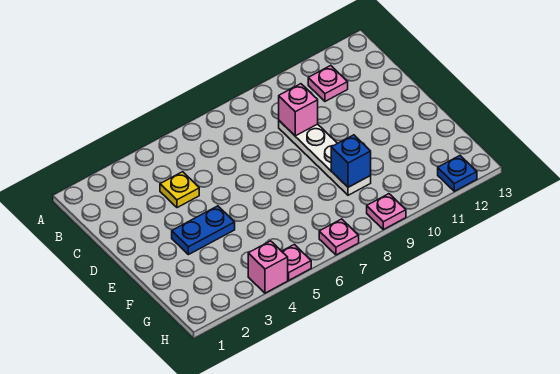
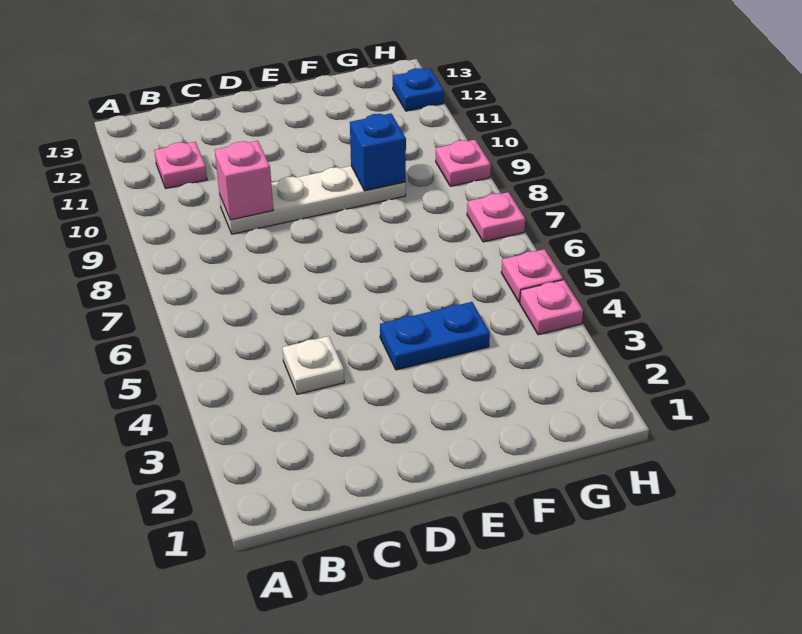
yellow plate C4 level 1 -> white plate C4 level 1
blue plate E3:E4 level 1 -> blue plate E4:F4 level 1
pink brick H4 level 1 -> pink plate H4 level 1

